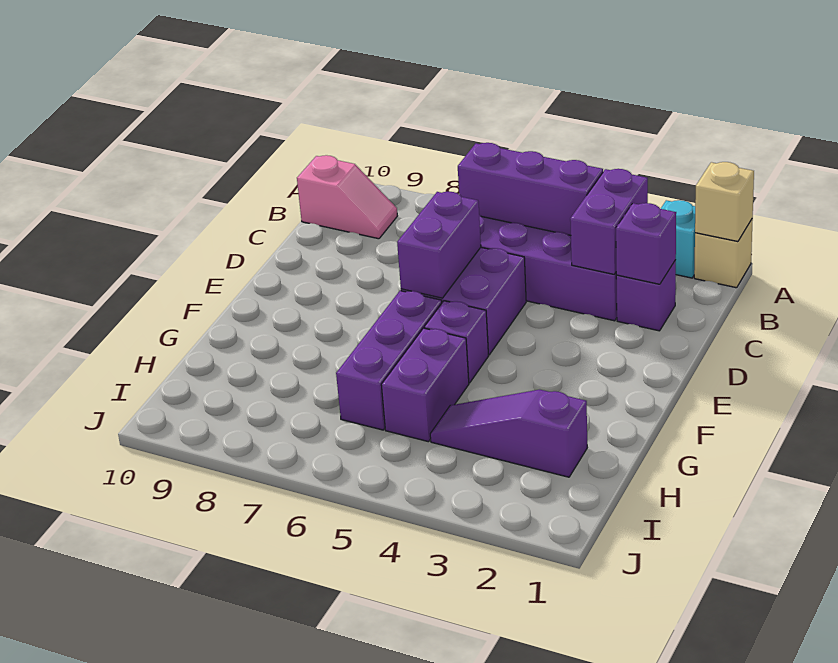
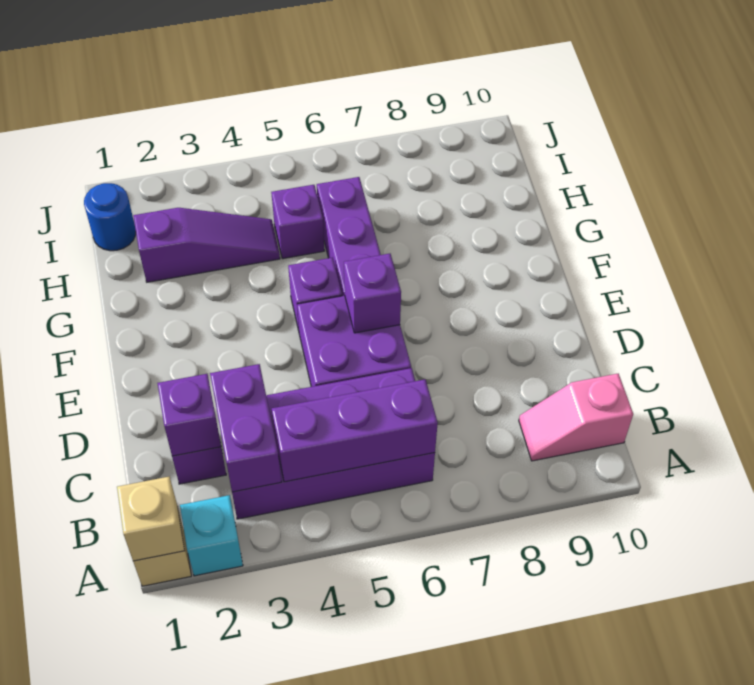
purple brick D6:E6 level 2 -> purple brick E6 level 2
purple brick G5:H5 level 1 -> purple brick H5 level 1
none -> blue round brick I1 level 1

